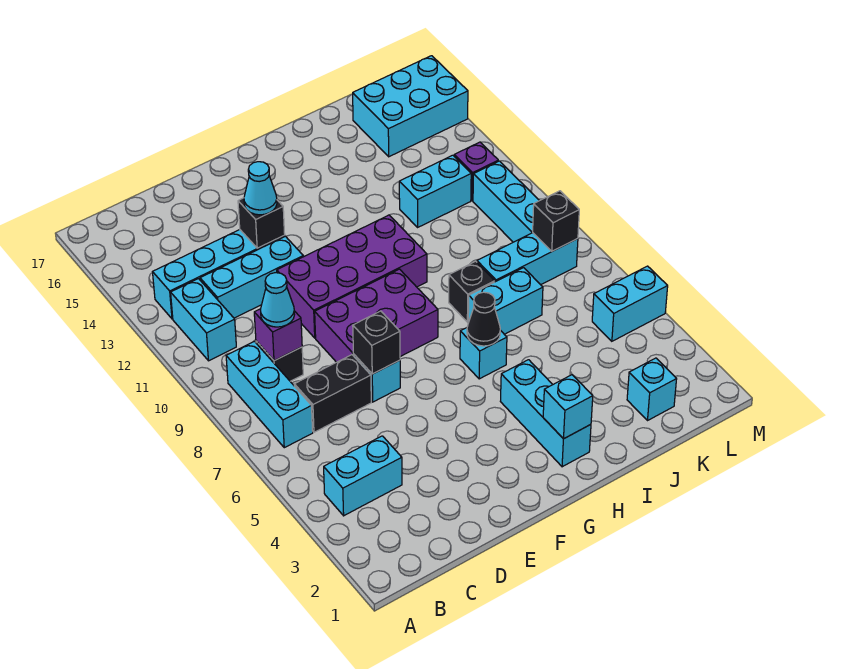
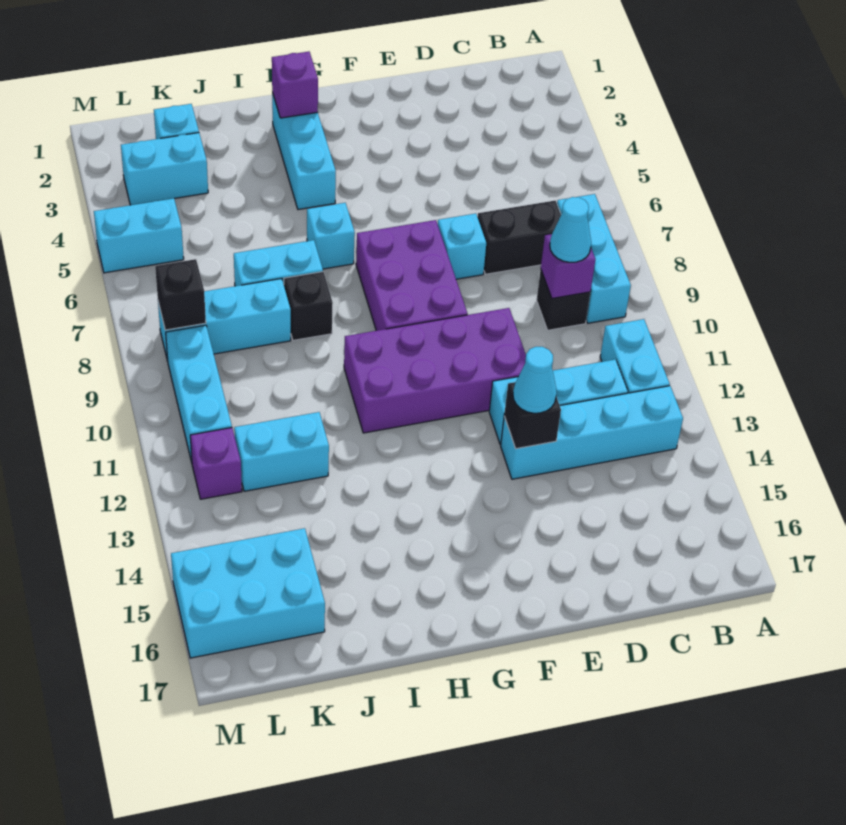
cyan brick B4:C4 level 1 -> cyan brick K3:L3 level 1
black brick E7 level 2 -> none
purple brick E8:G9 level 1 -> purple brick F7:G9 level 1
cyan brick H2 level 2 -> purple brick H2 level 2
black cone H6 level 2 -> none

